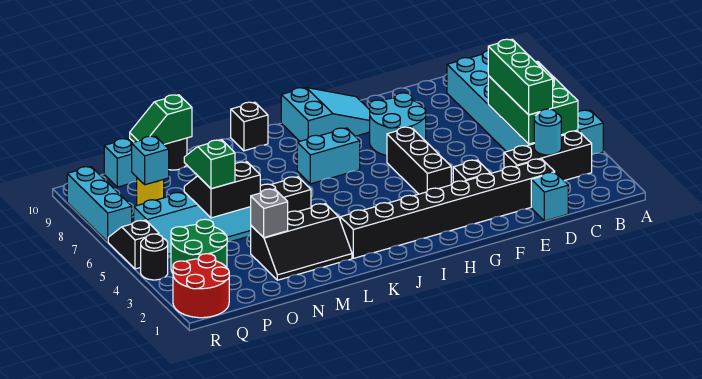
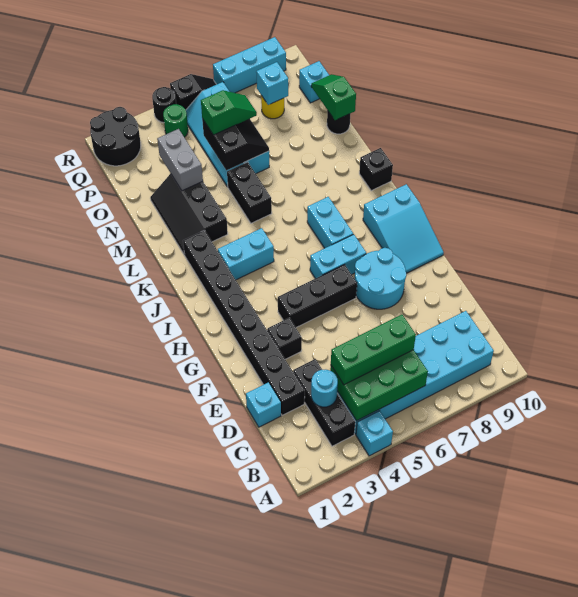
none -> cyan brick H6:H7 level 1
none -> cyan brick J3:J4 level 1
grey brick N3 level 2 -> grey brick N3:O3 level 2
green round brick P3:Q4 level 1 -> green round brick Q4 level 1
red round brick Q1:R2 level 1 -> black round brick Q1:R2 level 1

